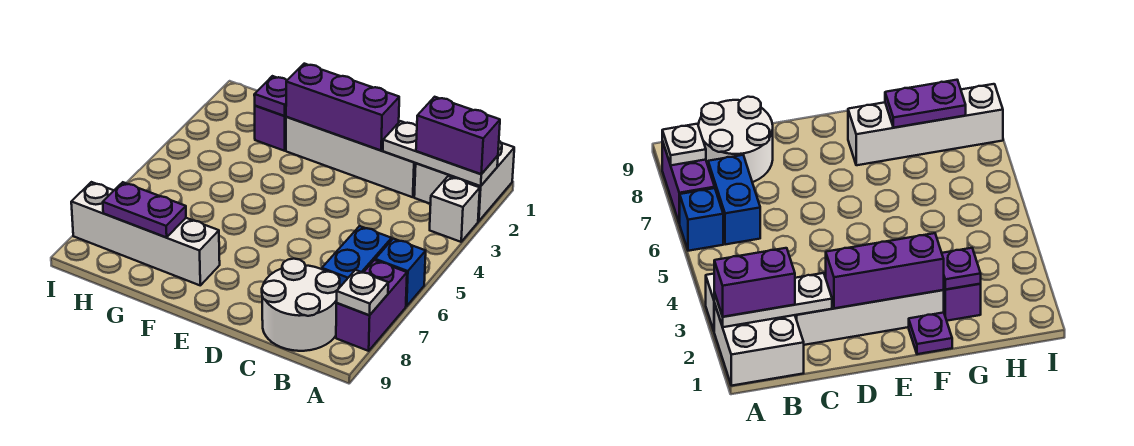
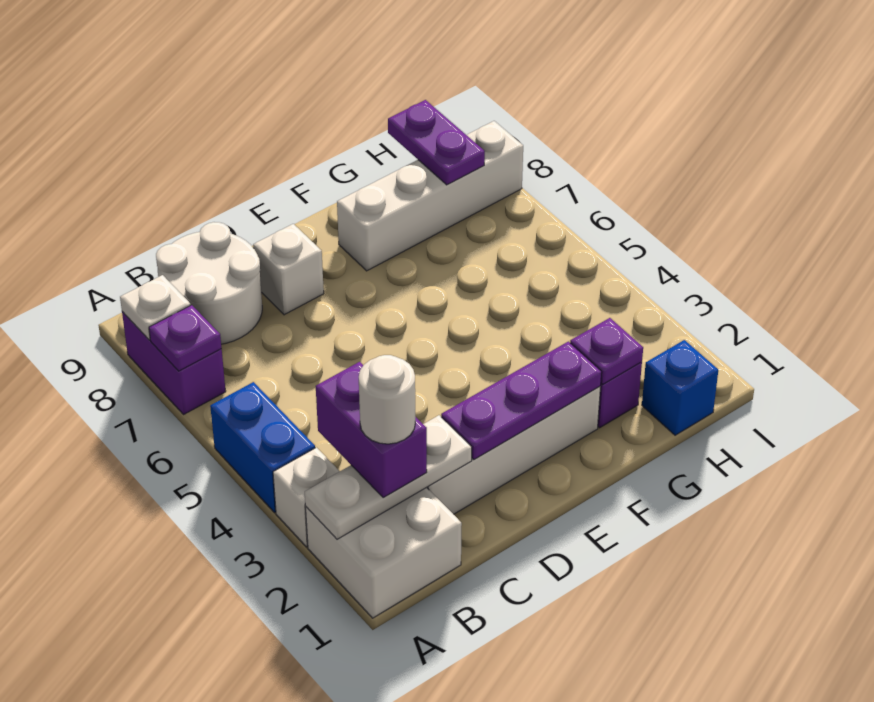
purple brick A2:B2 level 3 -> purple brick B2:B3 level 3
blue brick A6 level 1 -> blue brick H1 level 1
none -> white round brick B2 level 4
blue brick B6:B7 level 1 -> blue brick A4:A5 level 1
purple brick D2:F2 level 2 -> purple plate D2:F2 level 2
none -> white brick D8 level 1
purple plate F1 level 1 -> purple plate A7 level 2
purple plate G8:H8 level 2 -> purple plate H8:H9 level 2

